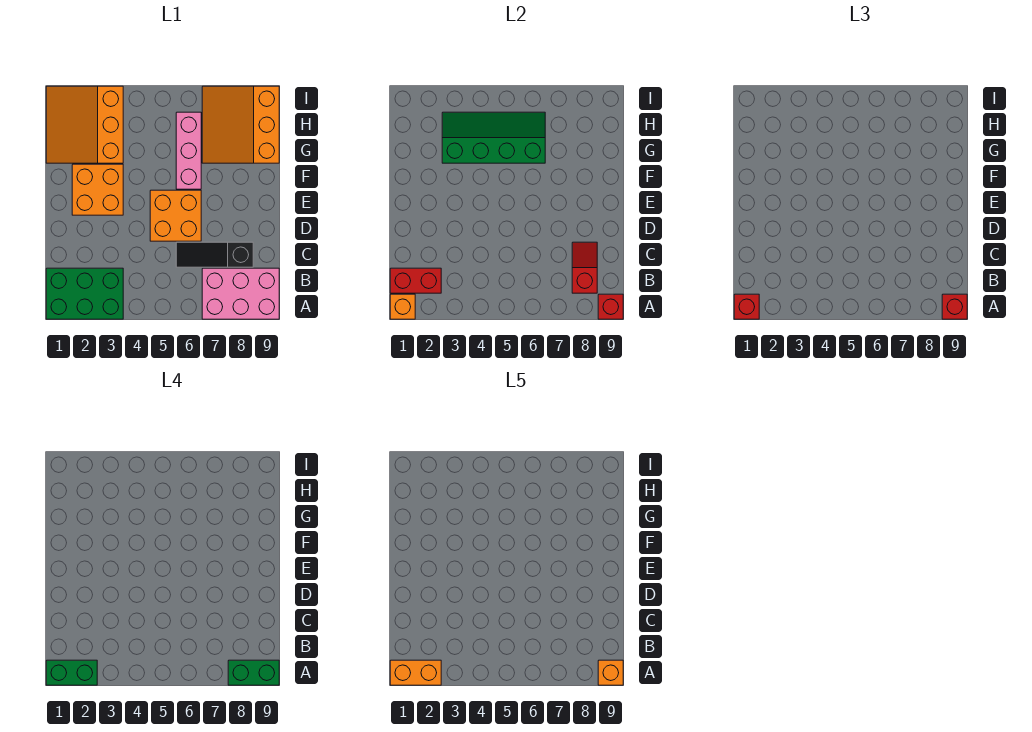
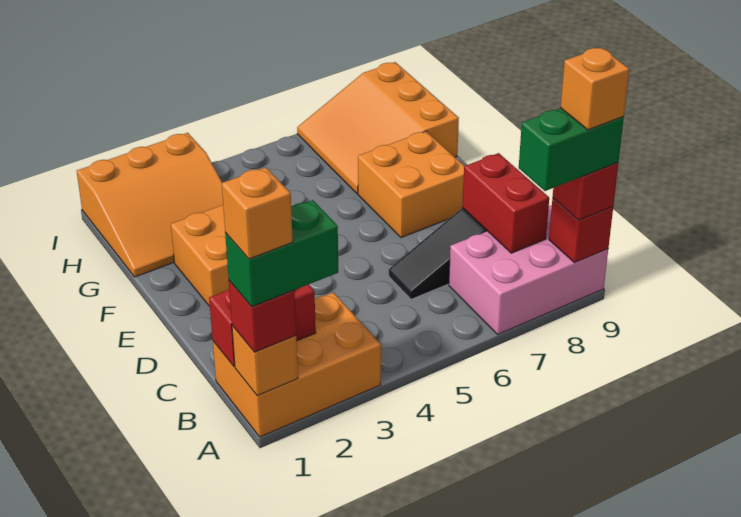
green brick A1:B3 level 1 -> orange brick A1:B3 level 1
orange brick A1:A2 level 5 -> orange brick A1 level 5
red slope B8:C8 level 2 top B -> red brick B8:C8 level 2
orange brick D5:E6 level 1 -> orange brick E7:F8 level 1
pink brick F6:H6 level 1 -> none
orange slope G1:I3 level 1 top 3 -> orange slope G1:I3 level 1 top I
green slope G3:H6 level 2 top G -> none

